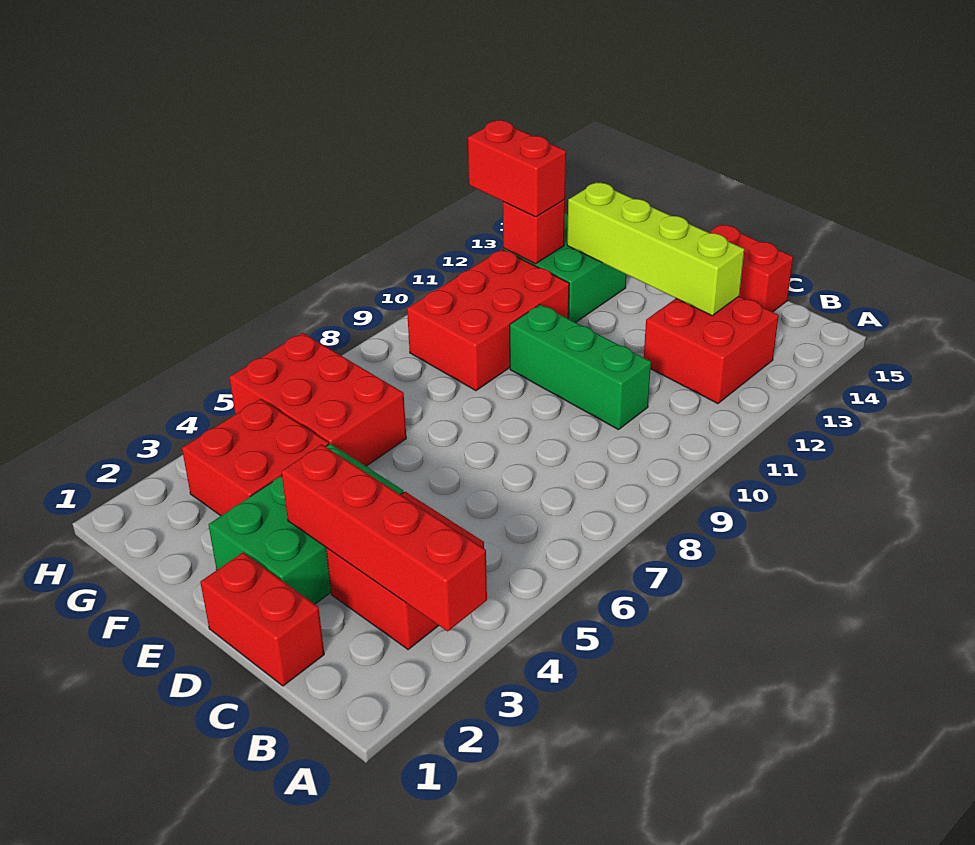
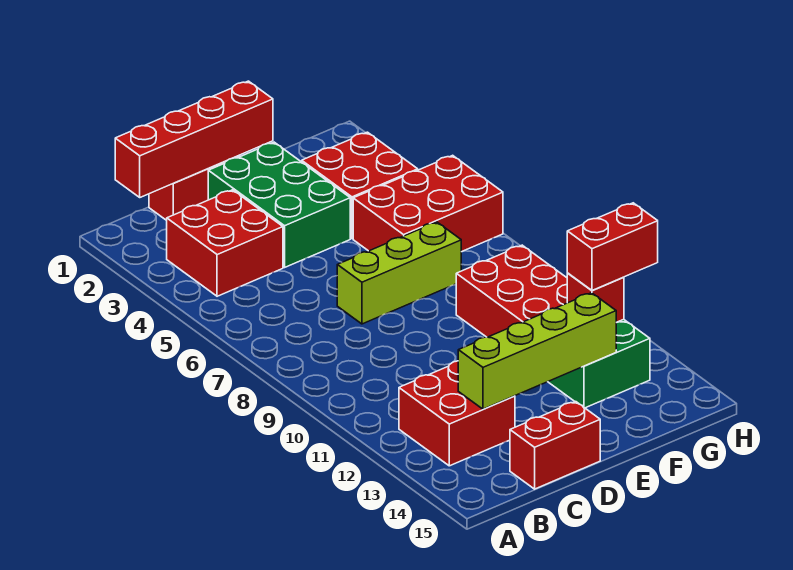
red brick A3:D3 level 2 -> red brick B1:E1 level 2
green brick C10:E10 level 1 -> none
none -> lime brick D7:F7 level 1

